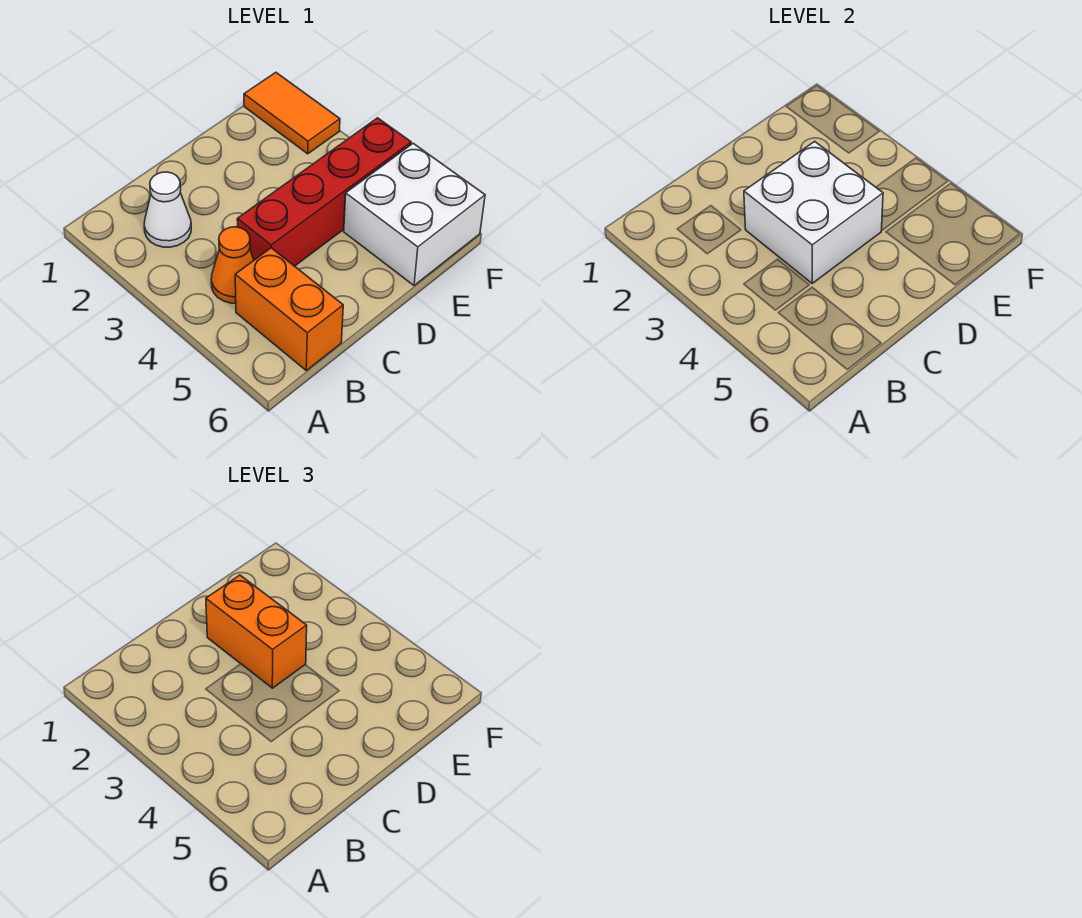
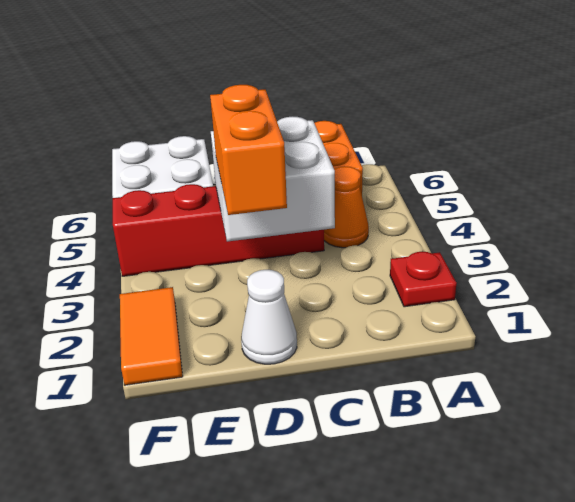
none -> red plate A2 level 1
white cone B2 level 1 -> white cone D1 level 1

